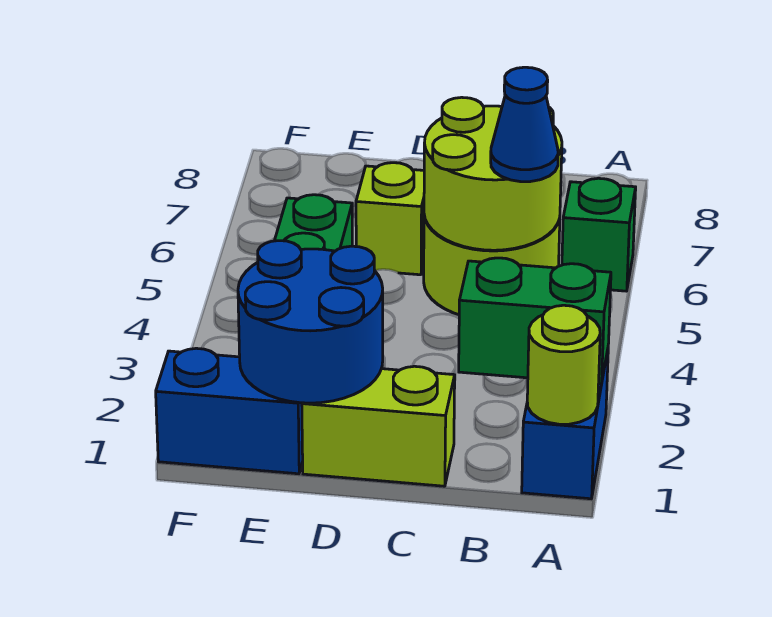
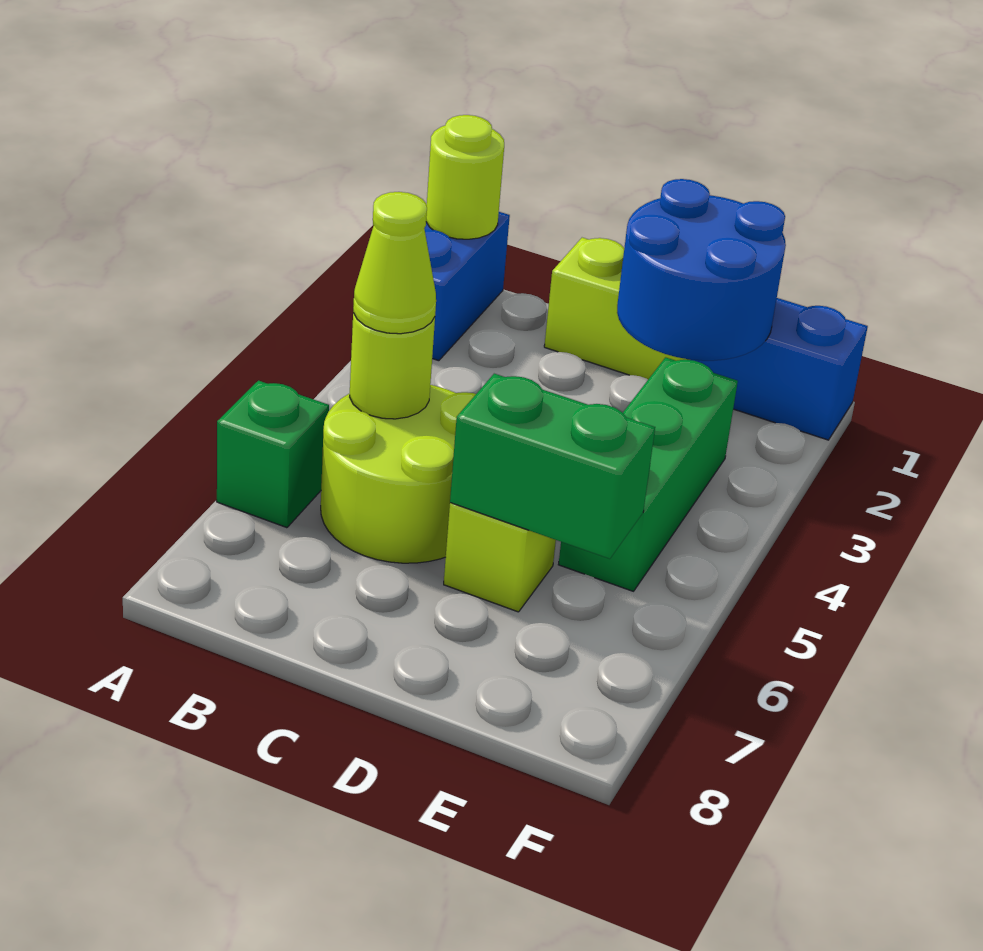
green brick A2:B2 level 2 -> green brick D6:E6 level 2
lime round brick B5:C6 level 2 -> lime round brick B5 level 2
blue cone B5 level 3 -> lime cone B5 level 3

